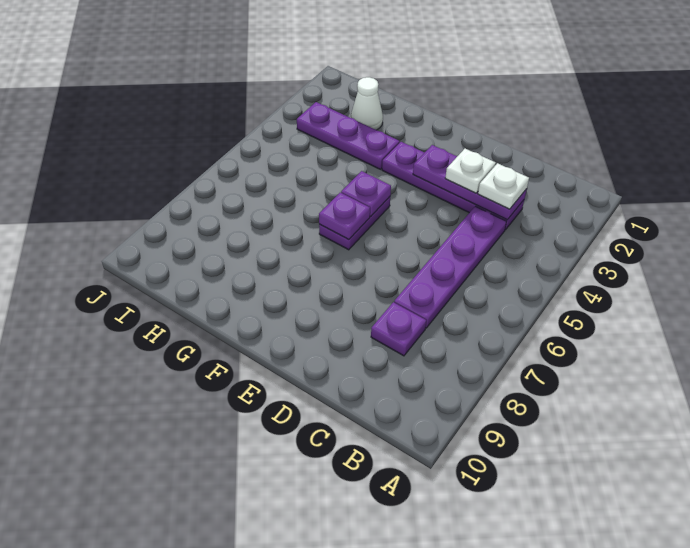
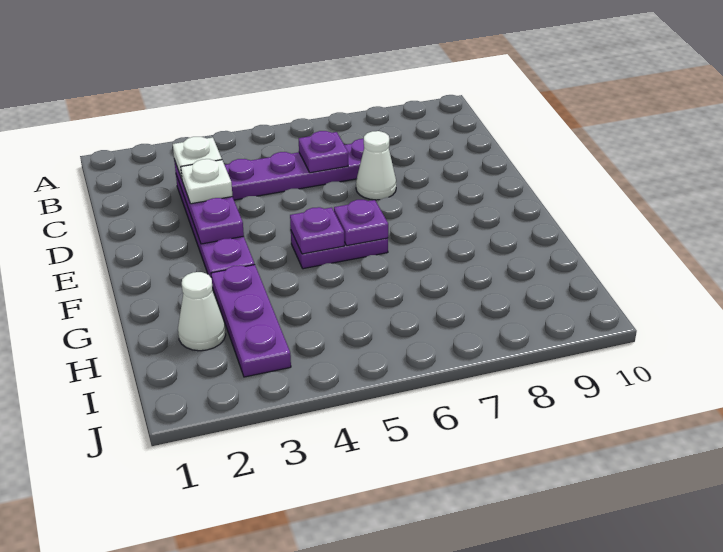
purple plate C8 level 1 -> purple plate C6 level 2
none -> white cone D7 level 1

